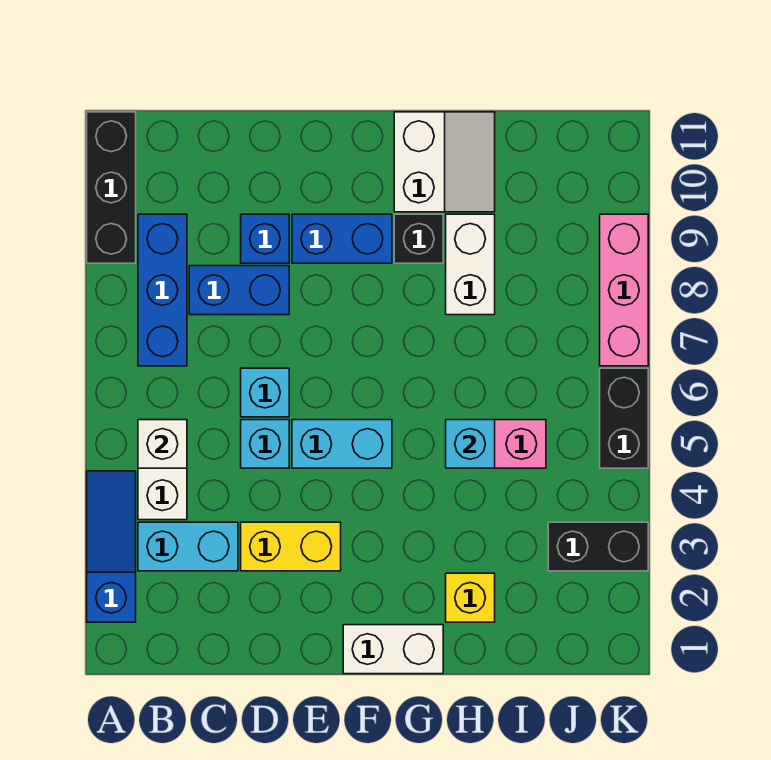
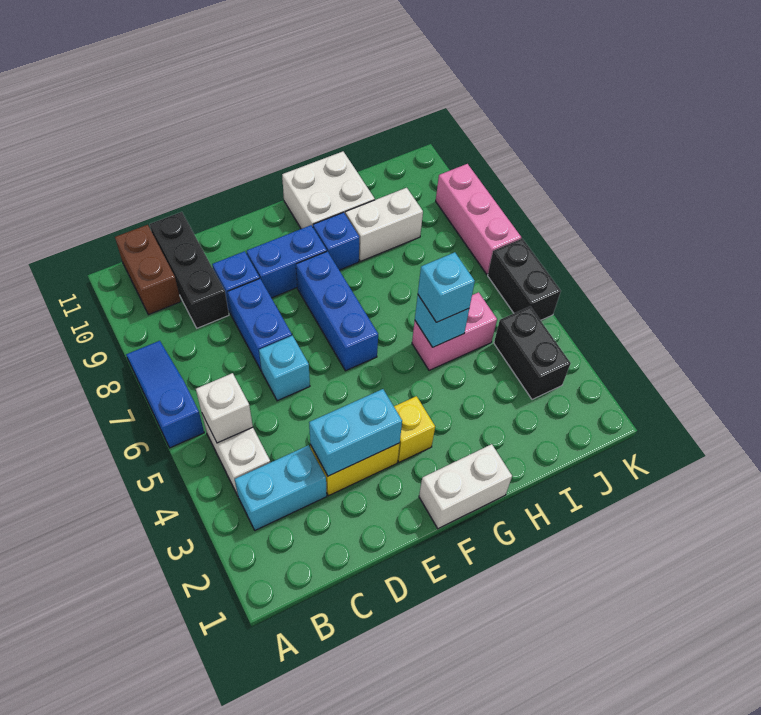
blue slope A2:A4 level 1 top 2 -> blue slope A6:A8 level 1 top 6
black brick A9:A11 level 1 -> black brick C9:C11 level 1
blue brick B7:B9 level 1 -> blue brick F6:F8 level 1
none -> brown brick B10:B11 level 1
blue brick C8:D8 level 1 -> blue brick D7:D8 level 1
cyan brick D5 level 1 -> cyan brick H5 level 3
cyan brick E5:F5 level 1 -> cyan brick D3:E3 level 2
black brick G9 level 1 -> blue brick G9 level 1
white slope G10:H11 level 1 top G -> white brick G10:H11 level 1
yellow brick H2 level 1 -> yellow brick F3 level 1
white brick H8:H9 level 1 -> white brick H9:I9 level 1
black brick J3:K3 level 1 -> black brick J3:J4 level 1

